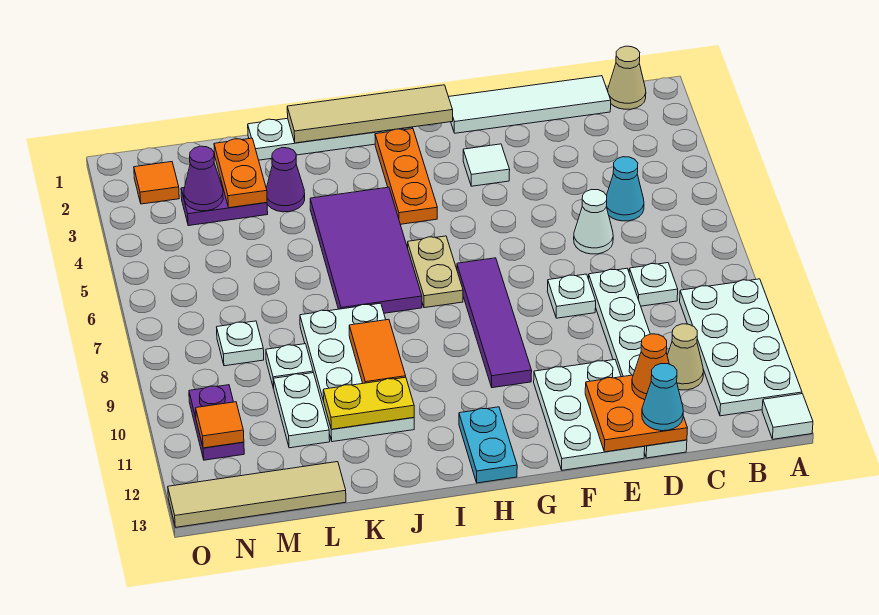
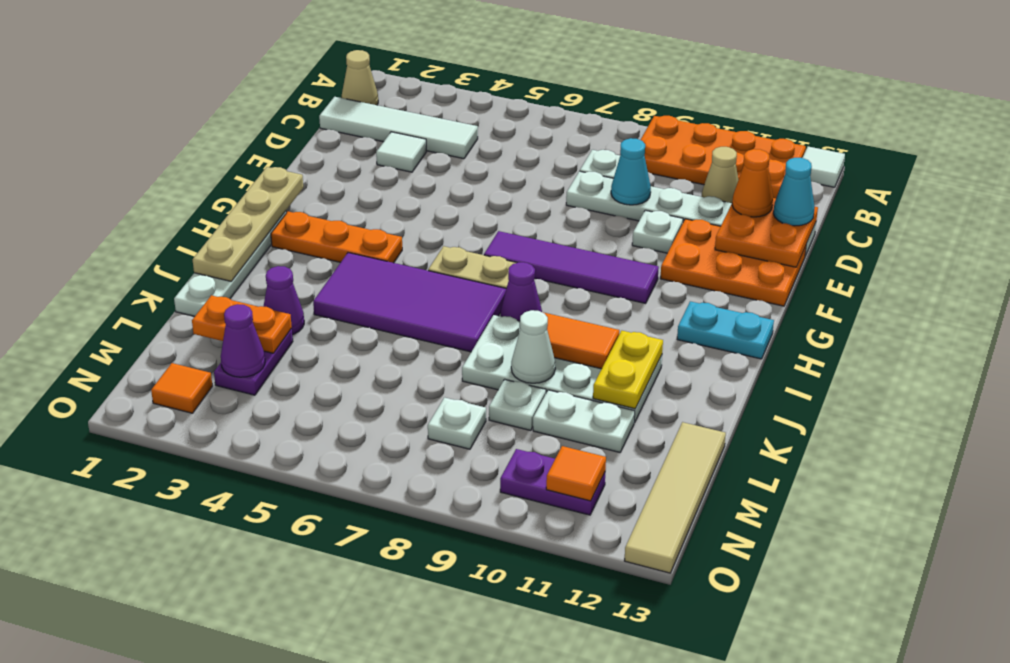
white plate A9:B12 level 1 -> orange plate A9:B12 level 1
white tile C1:F1 level 1 -> white tile C1:C4 level 1
cyan cone C5 level 1 -> cyan cone D9 level 2
white cone D6 level 1 -> white cone K9 level 2
white plate E8 level 1 -> white plate E10 level 1
white plate E11:F13 level 1 -> orange plate E11:F13 level 1
white tile F3 level 1 -> white tile D3 level 1
tan tile G1:J1 level 2 -> tan plate G1:J1 level 2
none -> purple cone I8 level 1

